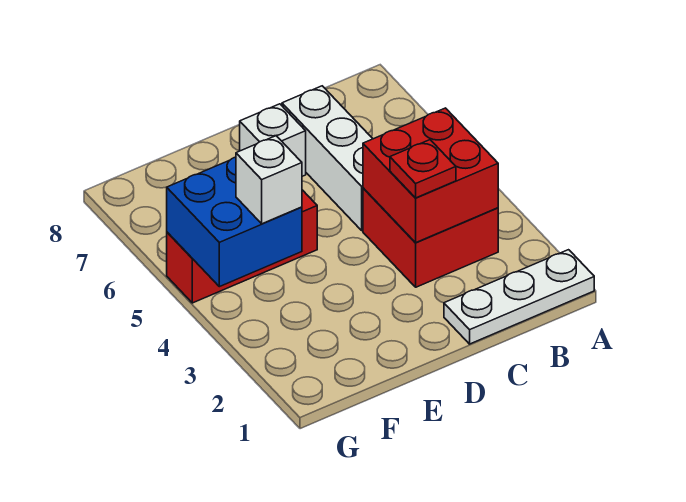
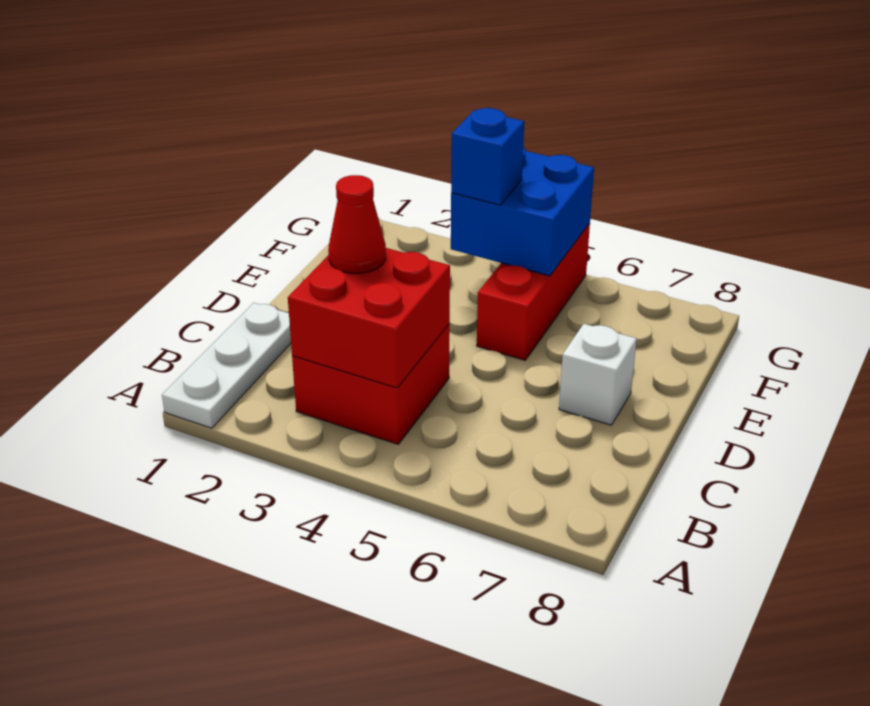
red plate C3 level 3 -> red cone C3 level 3
white brick C5:C7 level 1 -> none
white brick F4 level 3 -> blue brick F4 level 3

